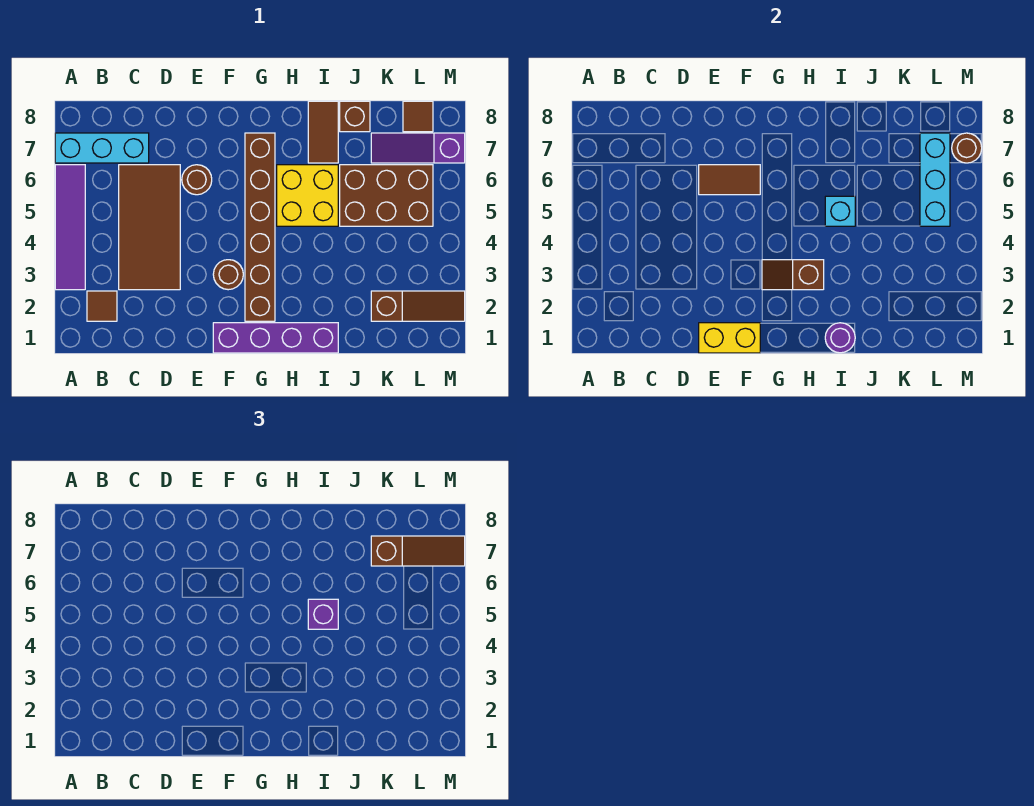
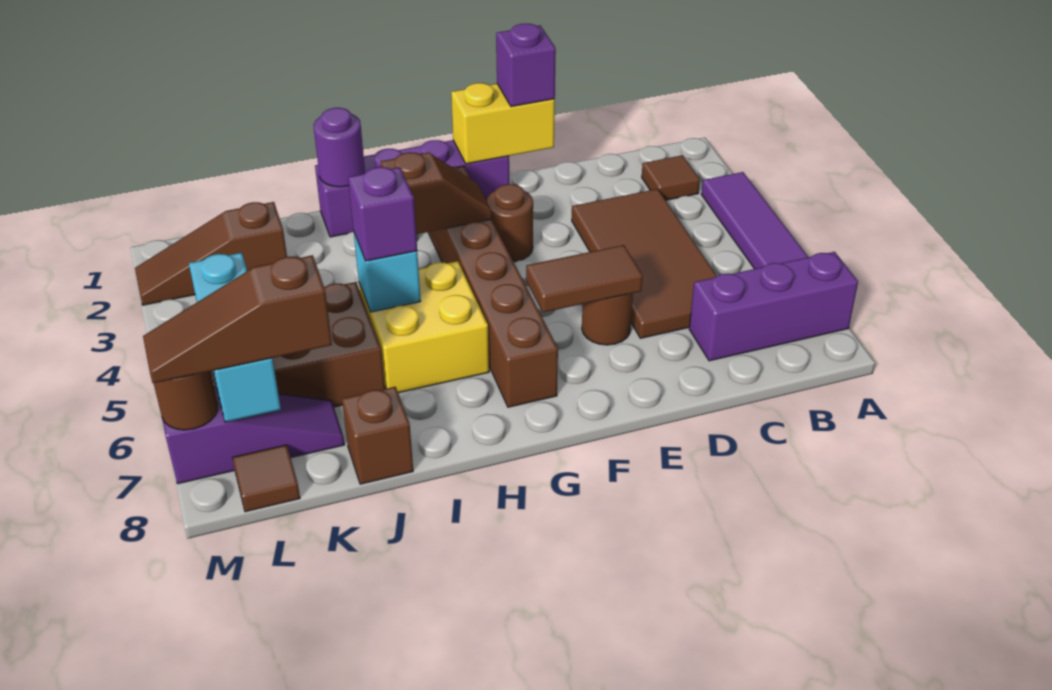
cyan brick A7:C7 level 1 -> purple brick A7:C7 level 1
none -> purple brick E1 level 3
brown tile I7:I8 level 1 -> none

